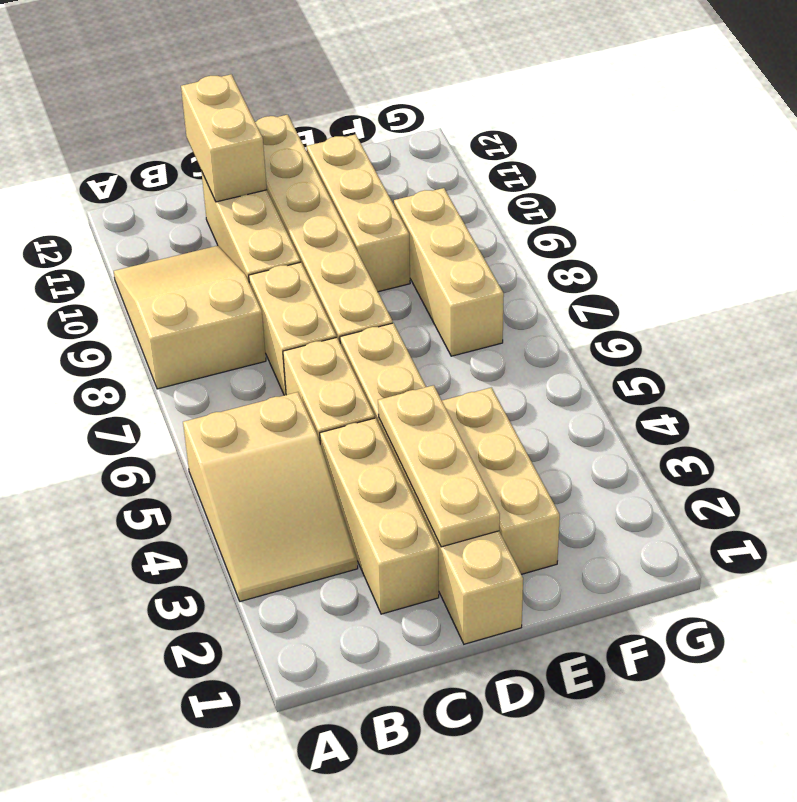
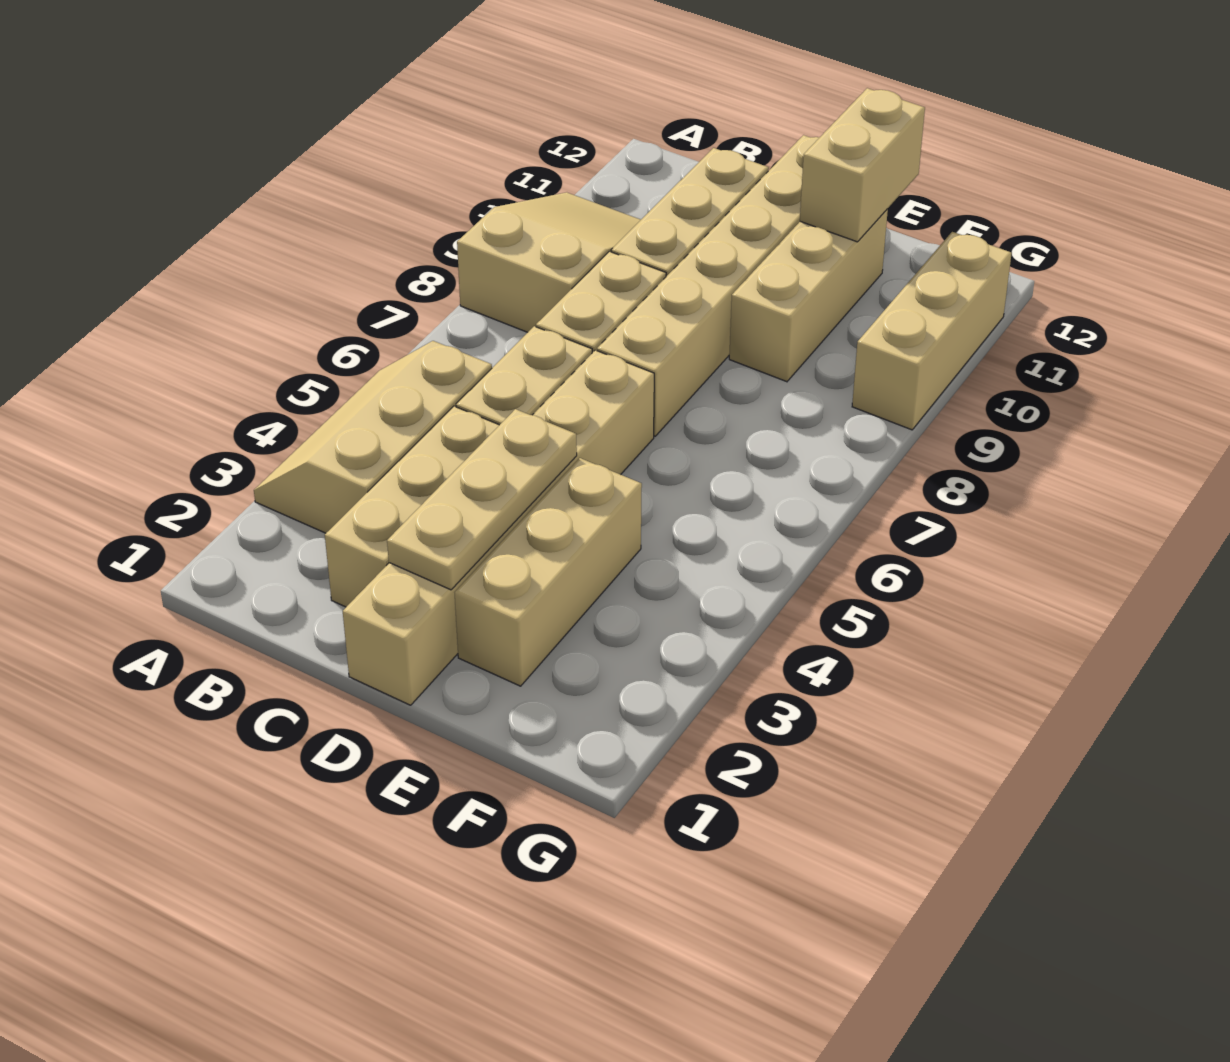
tan slope A3:B5 level 1 top 5 -> tan slope A3:B5 level 1 top B
tan brick C11:C12 level 2 -> tan brick E11:E12 level 2
tan brick F7:F9 level 1 -> tan brick G9:G11 level 1

